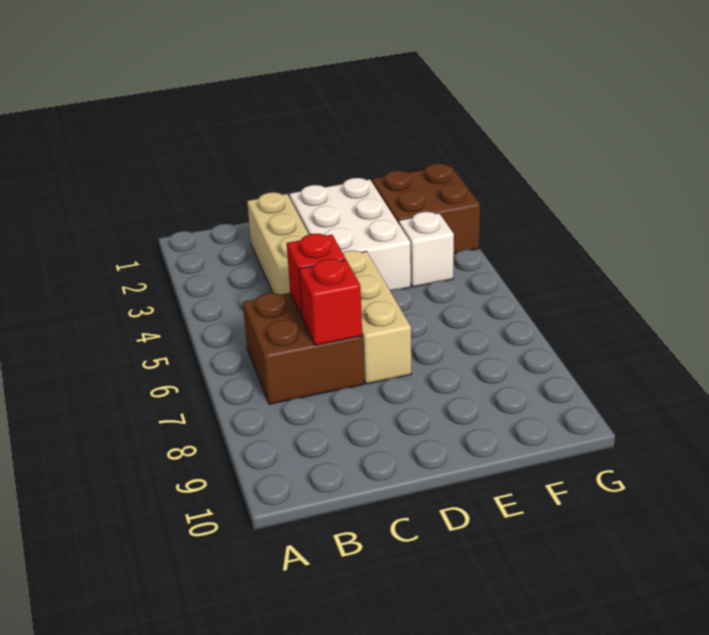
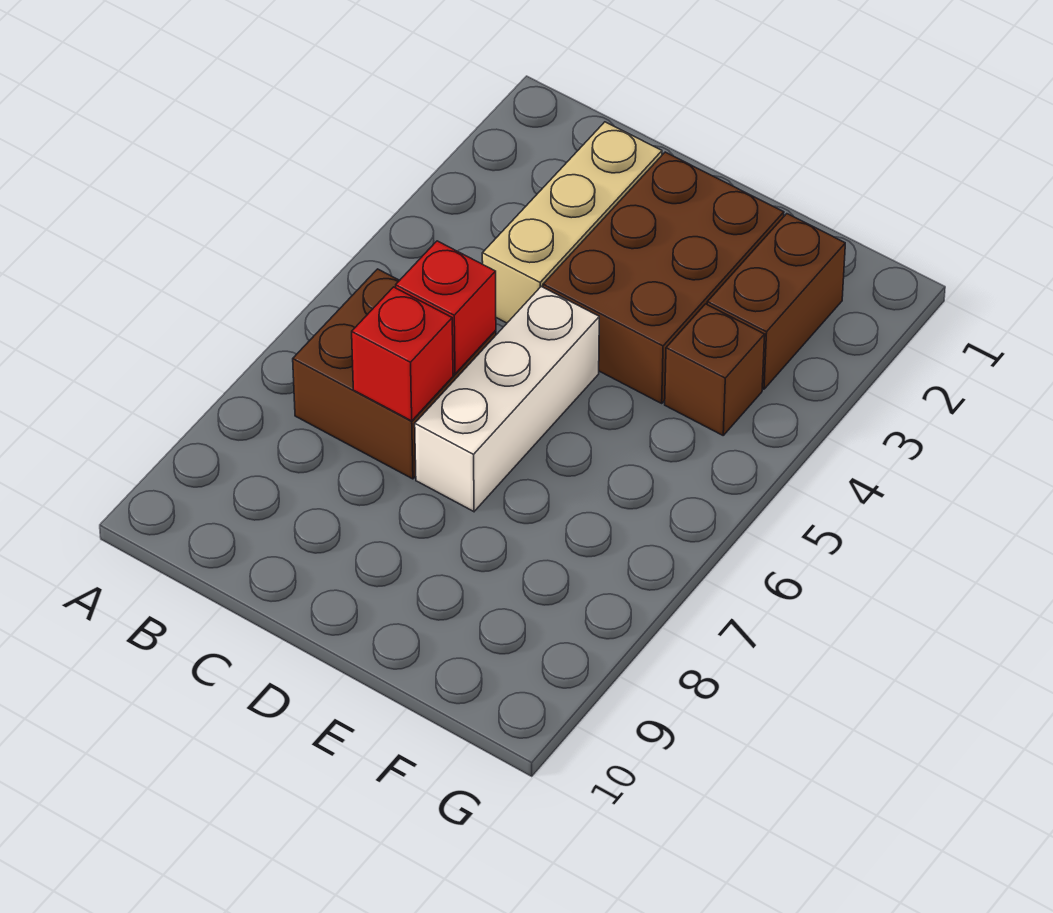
white brick D2:E4 level 1 -> brown brick D2:E4 level 1
tan brick D5:D7 level 1 -> white brick D5:D7 level 1
brown brick F2:G3 level 1 -> brown brick F2:F3 level 1
white brick F4 level 1 -> brown brick F4 level 1

